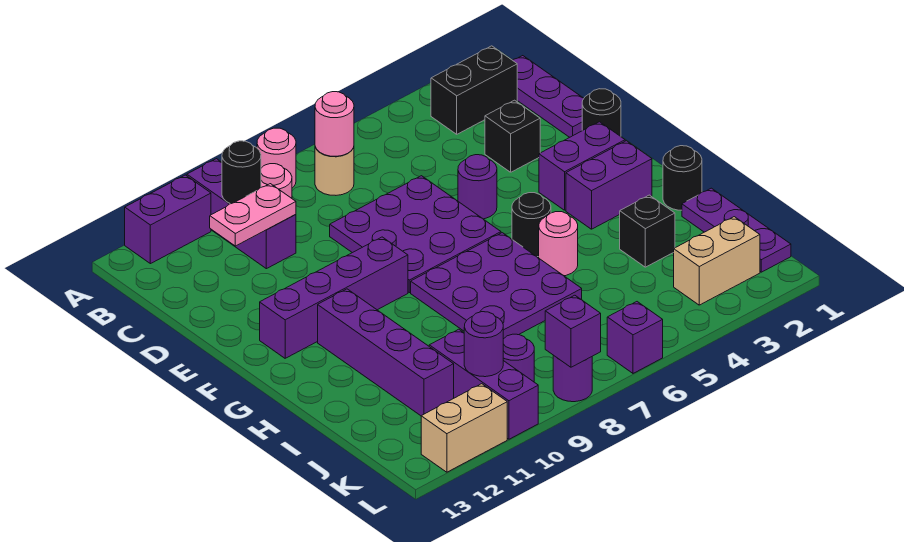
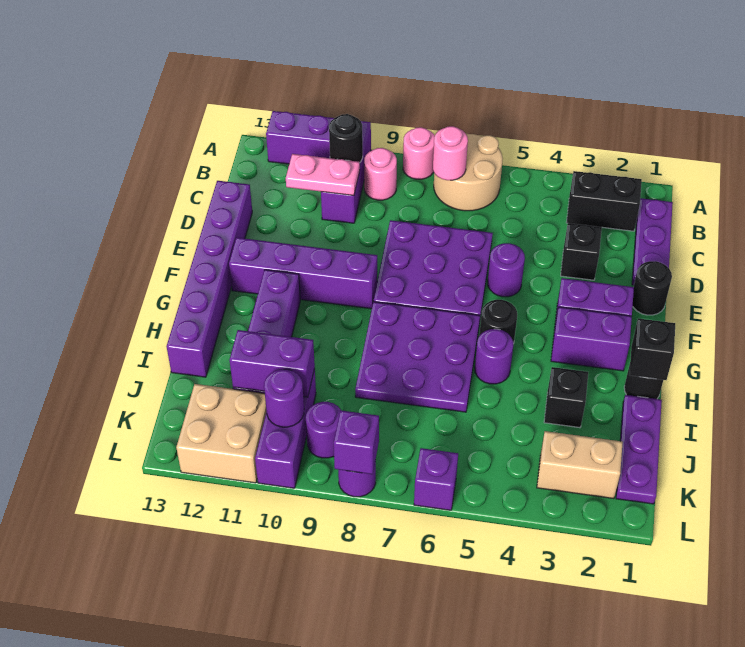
tan round brick B7 level 1 -> tan round brick A6:B7 level 1
none -> purple brick D13:I13 level 1
none -> black brick H1 level 2
pink round brick H5 level 1 -> purple round brick H5 level 1
none -> purple brick J10:J11 level 2
tan brick L11:L12 level 1 -> tan brick K11:L12 level 1

